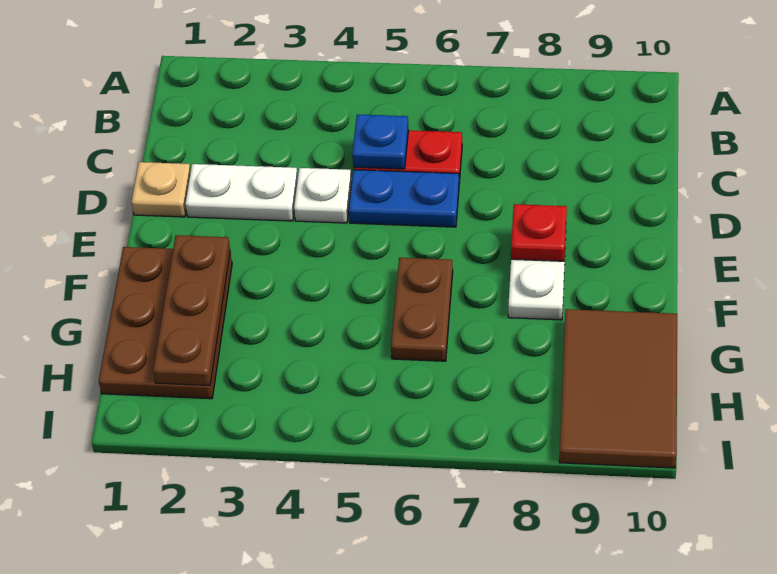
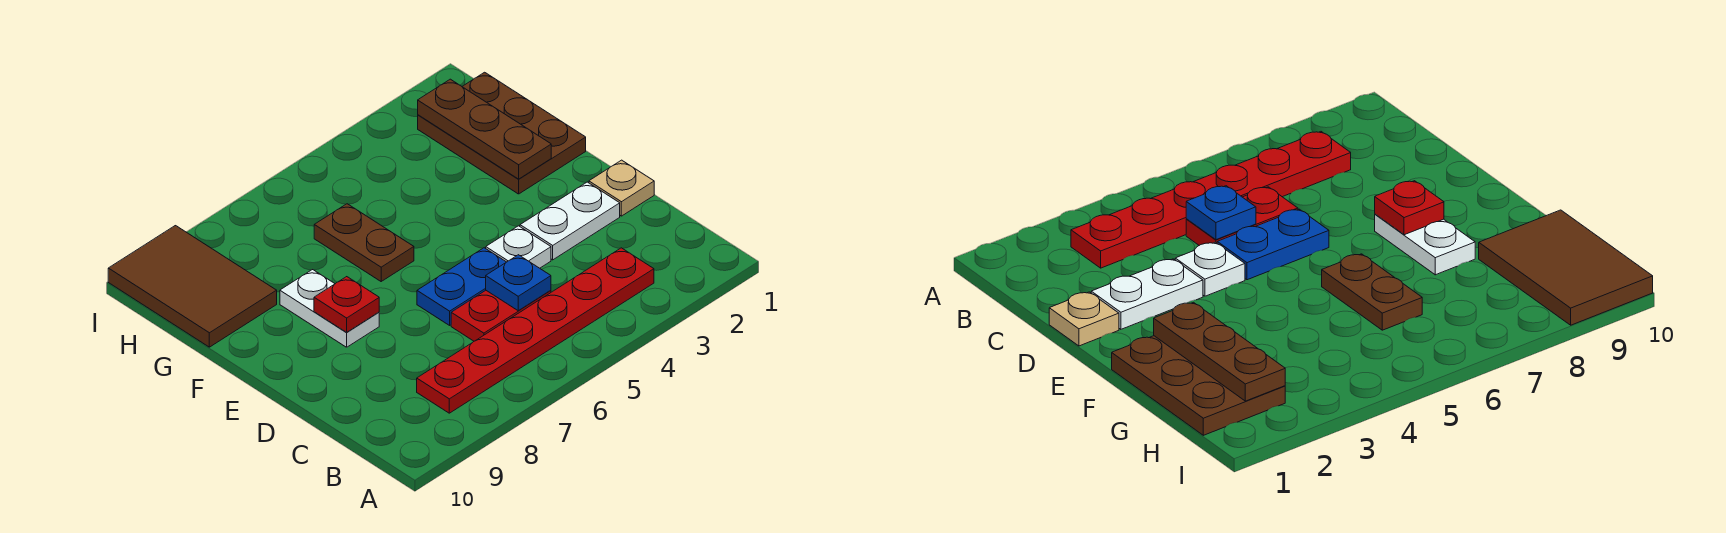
none -> red plate B3:B8 level 1

